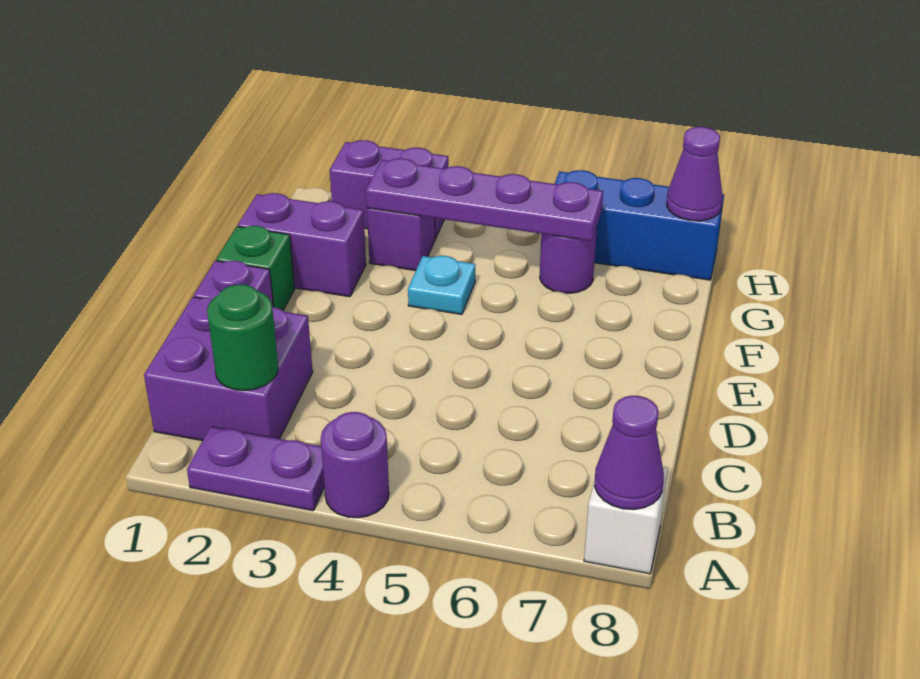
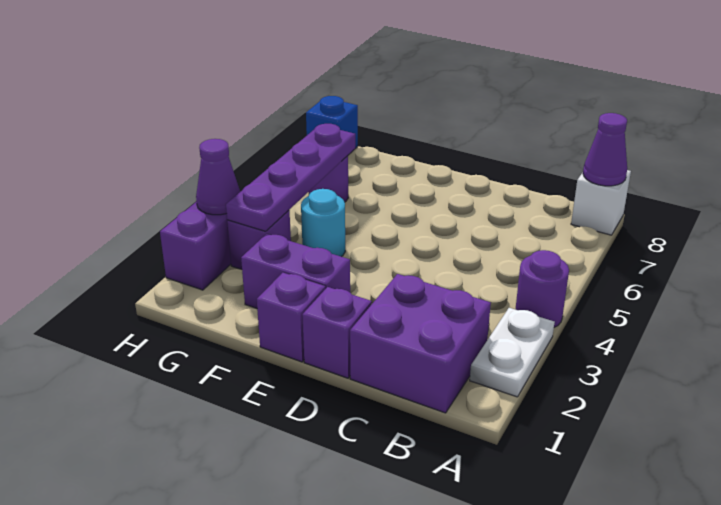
purple plate A2:A3 level 1 -> white plate A2:A3 level 1
green round brick B2 level 2 -> none
green brick E1 level 1 -> purple brick E1 level 1
purple brick F1:F2 level 1 -> purple brick E2:F2 level 1
cyan plate F4 level 1 -> cyan round brick F4 level 1
blue brick H6:H8 level 1 -> blue brick H8 level 1
purple cone H8 level 2 -> purple cone H3 level 2

